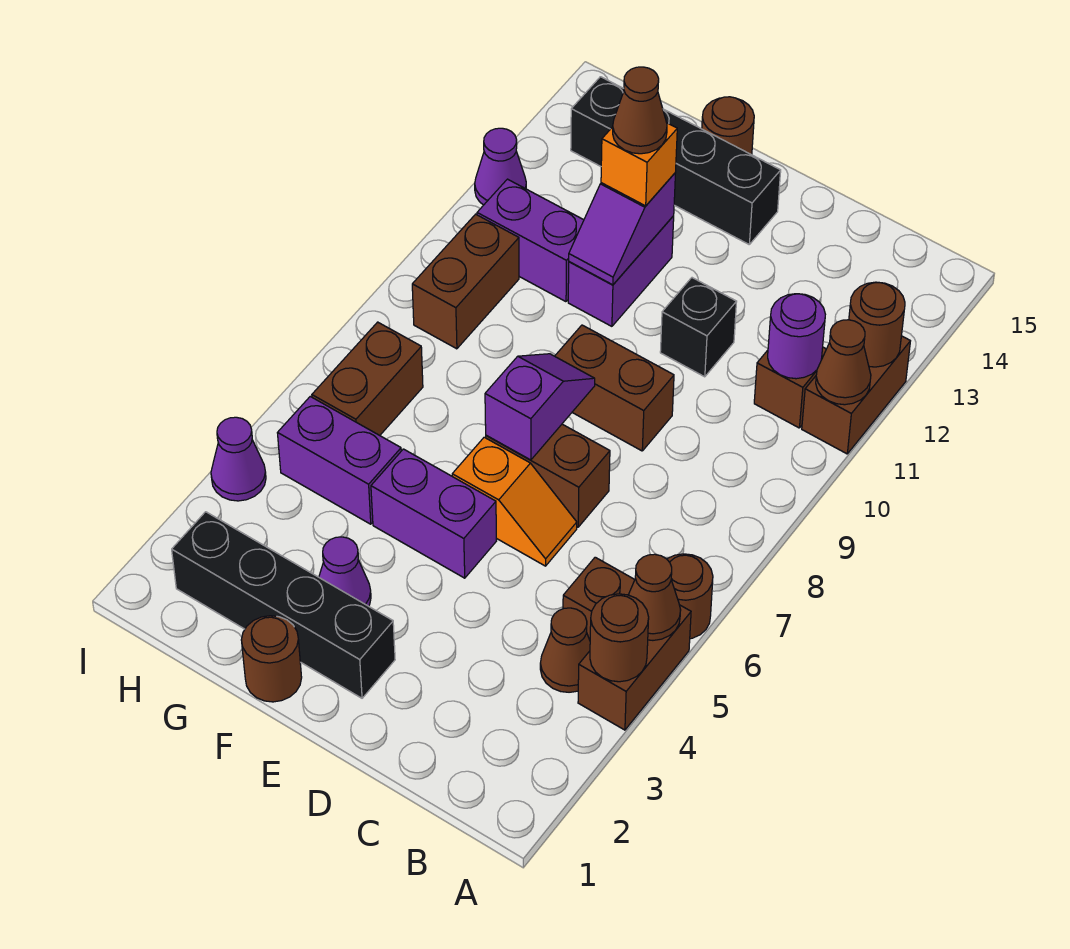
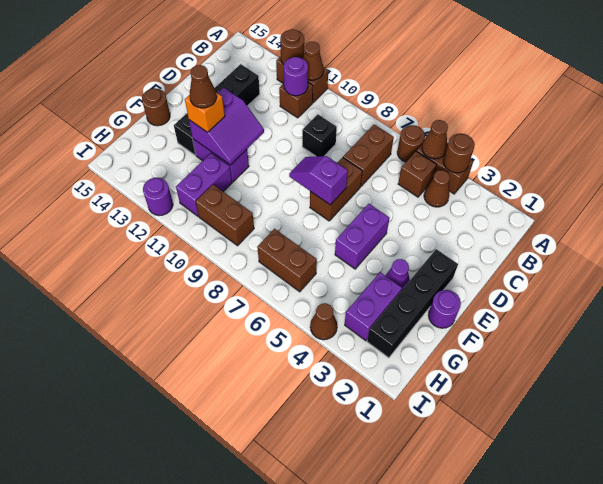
orange slope D6:E6 level 1 top E -> none
brown brick D9:E9 level 1 -> brown brick B7:C7 level 1
black brick D11 level 1 -> black brick C9 level 1
black brick E14:H14 level 1 -> black brick C13:F13 level 1
brown round brick F1 level 1 -> purple round brick F1 level 1
purple slope F11:F12 level 2 top 12 -> purple slope E11:F12 level 2 top 12
purple brick G5:H5 level 1 -> purple brick G3:H3 level 1
purple cone I4 level 1 -> brown cone I4 level 1
purple cone I12 level 1 -> purple round brick I12 level 1

